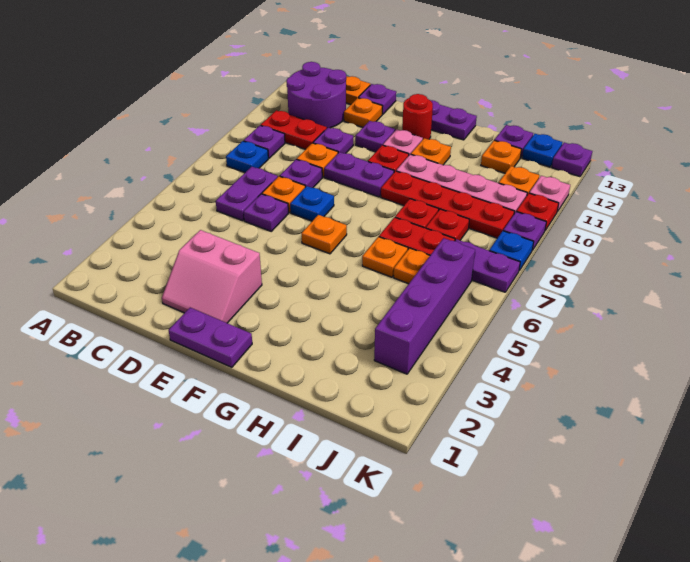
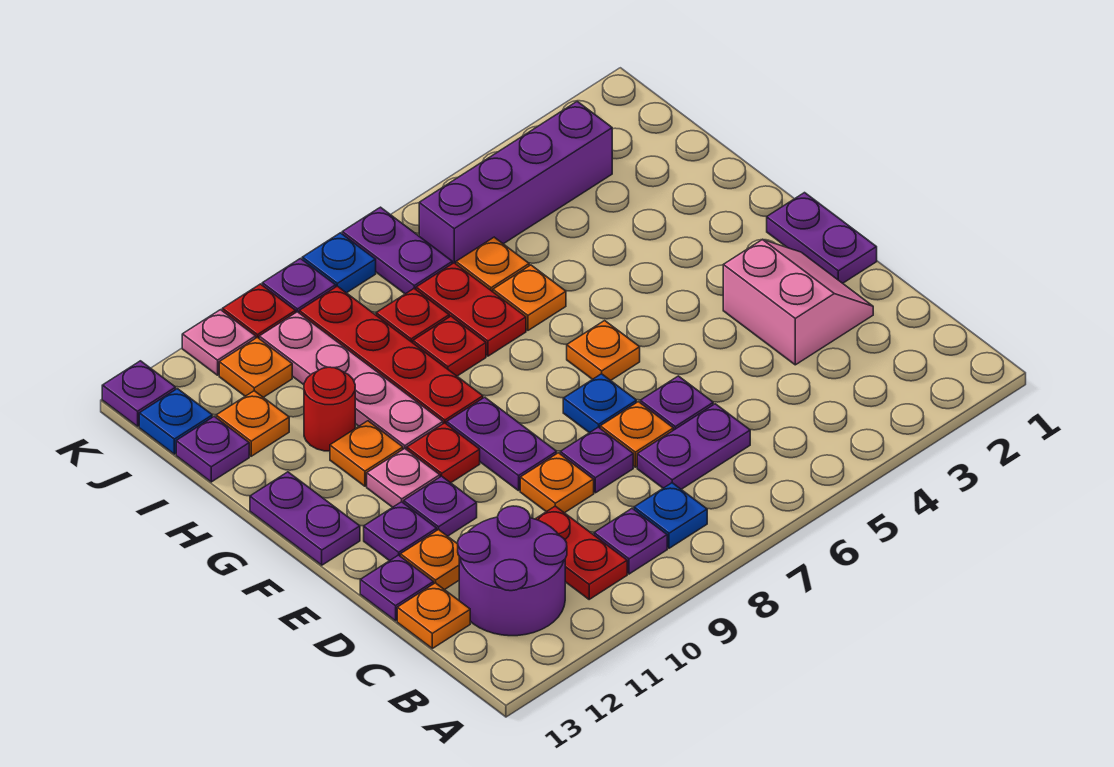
purple plate D10 level 1 -> purple plate E12 level 1
red round brick F12 level 1 -> red round brick H11 level 1

